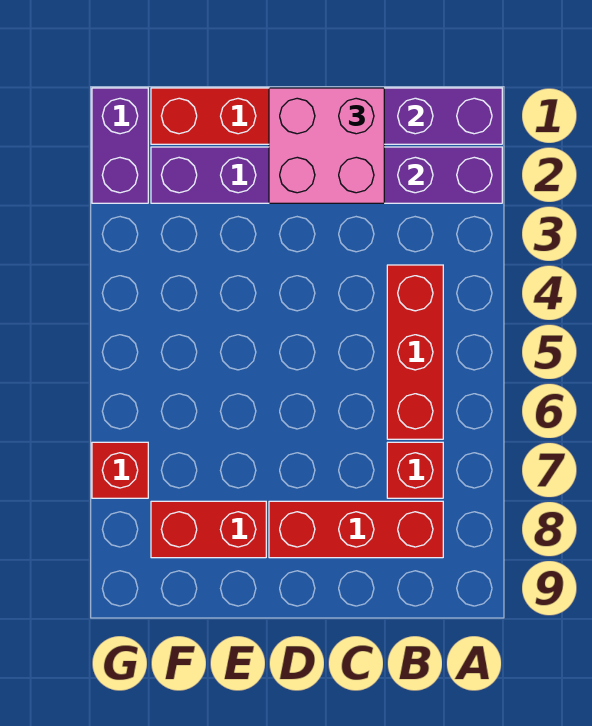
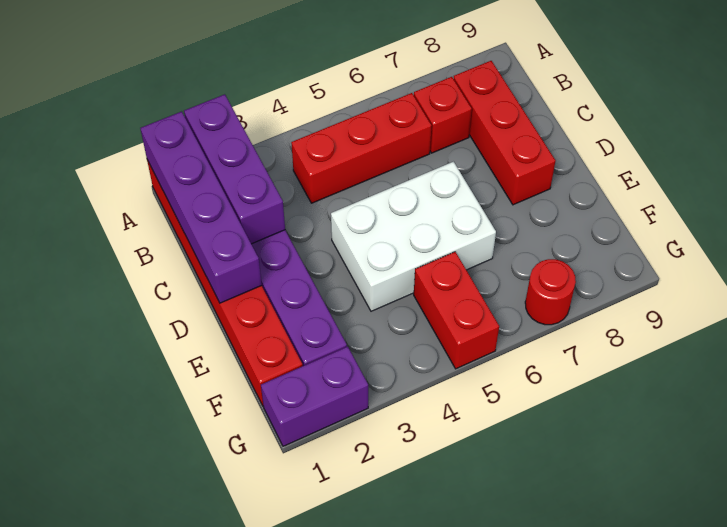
pink brick C1:D2 level 3 -> none
none -> white brick D4:E6 level 1
red brick E8:F8 level 1 -> red brick F5:G5 level 1
red brick G7 level 1 -> red round brick G7 level 1

